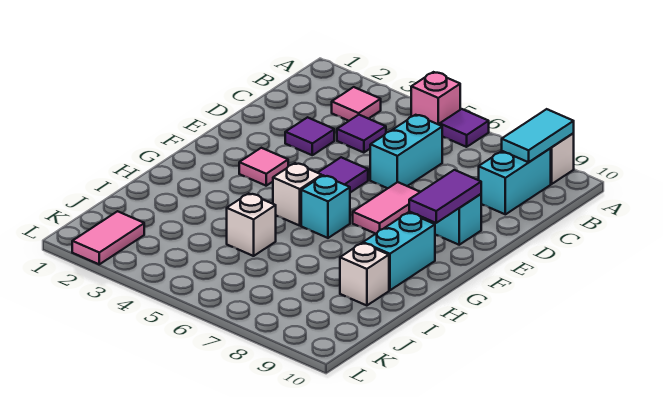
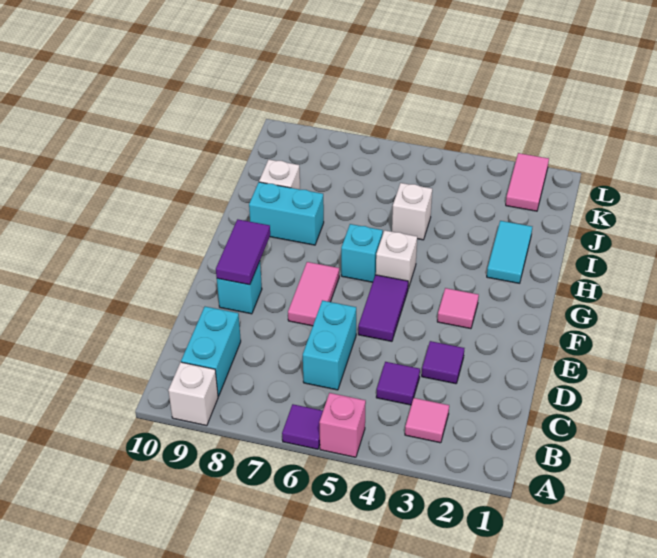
cyan tile A9:B9 level 2 -> cyan tile H2:I2 level 1
cyan brick G9:H9 level 1 -> cyan brick H8:H9 level 1

